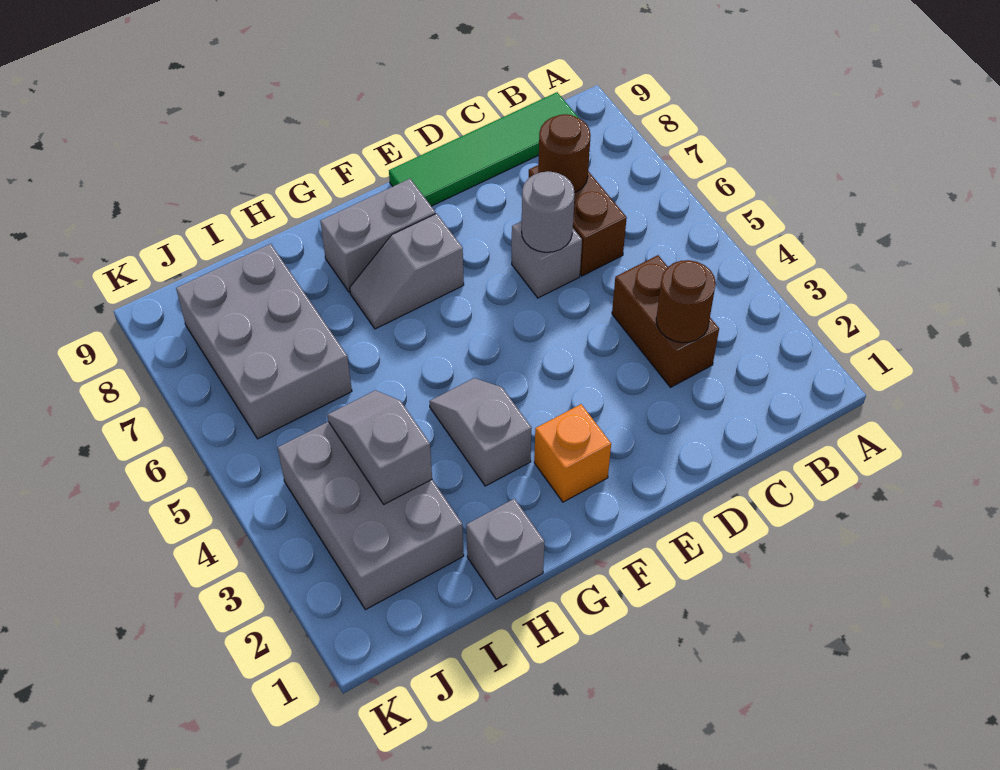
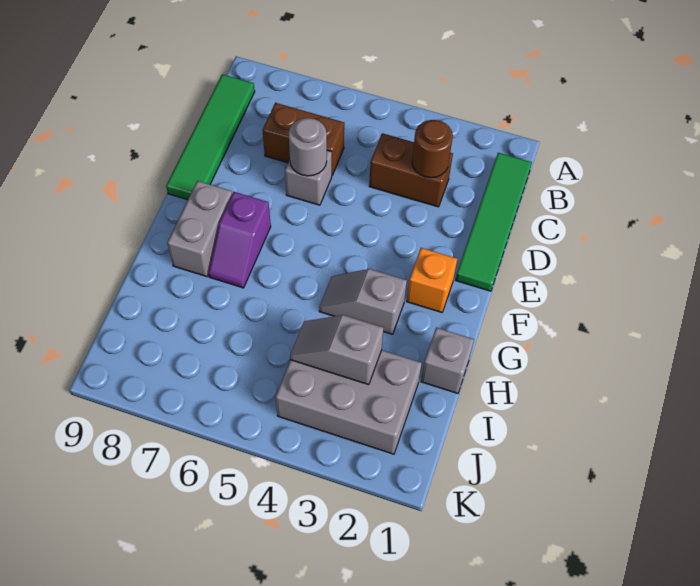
none -> green tile B1:E1 level 1
brown round brick C7 level 2 -> none
grey slope F7:G7 level 1 top F -> purple slope F7:G7 level 1 top F
grey brick I6:J8 level 1 -> none

